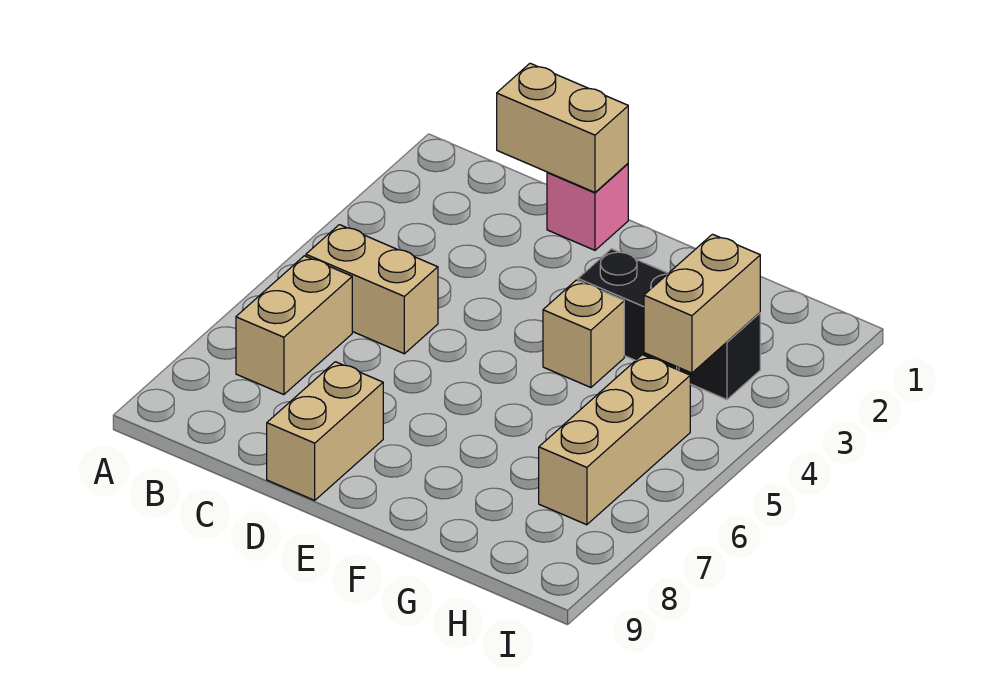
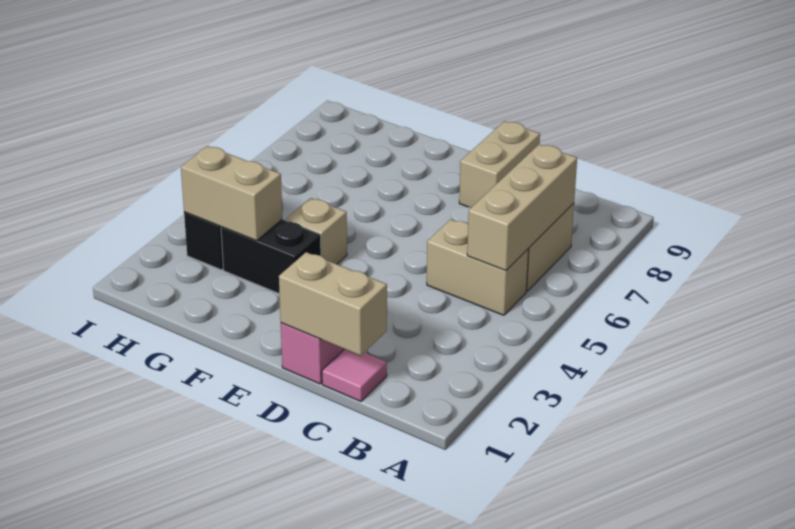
none -> pink tile C1 level 1
tan brick H3:H4 level 2 -> tan brick G3:H3 level 2
tan brick H5:H7 level 1 -> tan brick B5:B7 level 2

